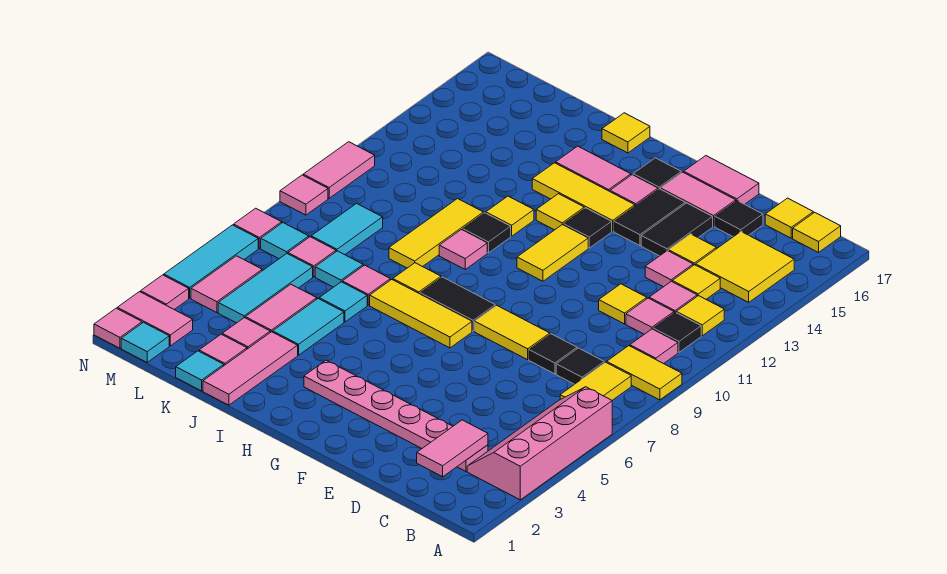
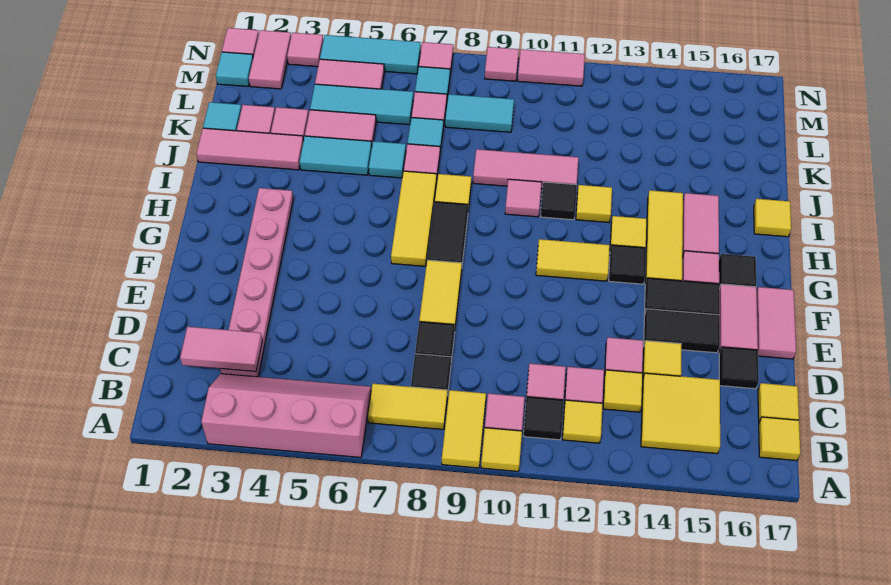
yellow tile D11 level 1 -> yellow tile A10 level 1
yellow tile J9:J11 level 1 -> pink tile J9:J11 level 1

